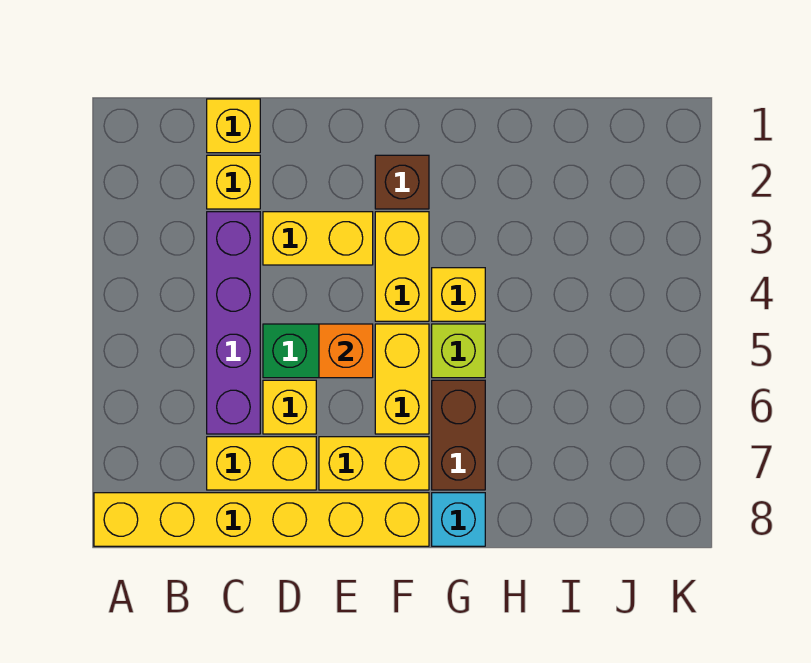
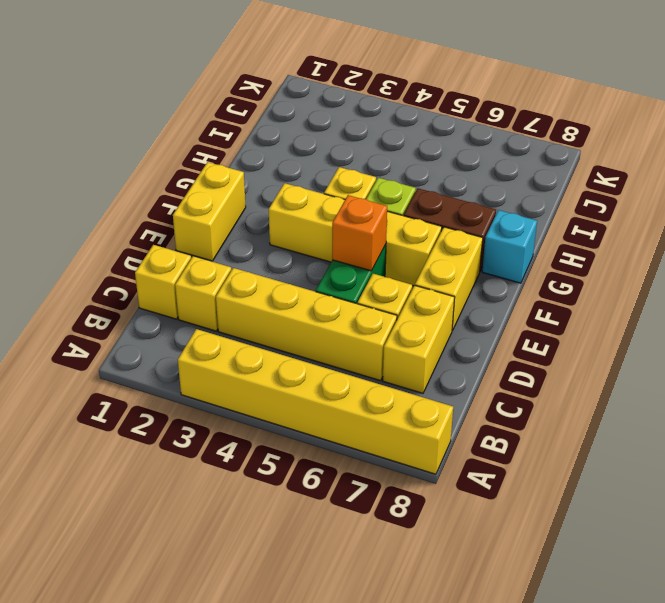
yellow brick A8:F8 level 1 -> yellow brick A3:A8 level 1
purple brick C3:C6 level 1 -> yellow brick C3:C6 level 1
yellow brick D3:E3 level 1 -> yellow brick E1:F1 level 1
brown brick F2 level 1 -> none

